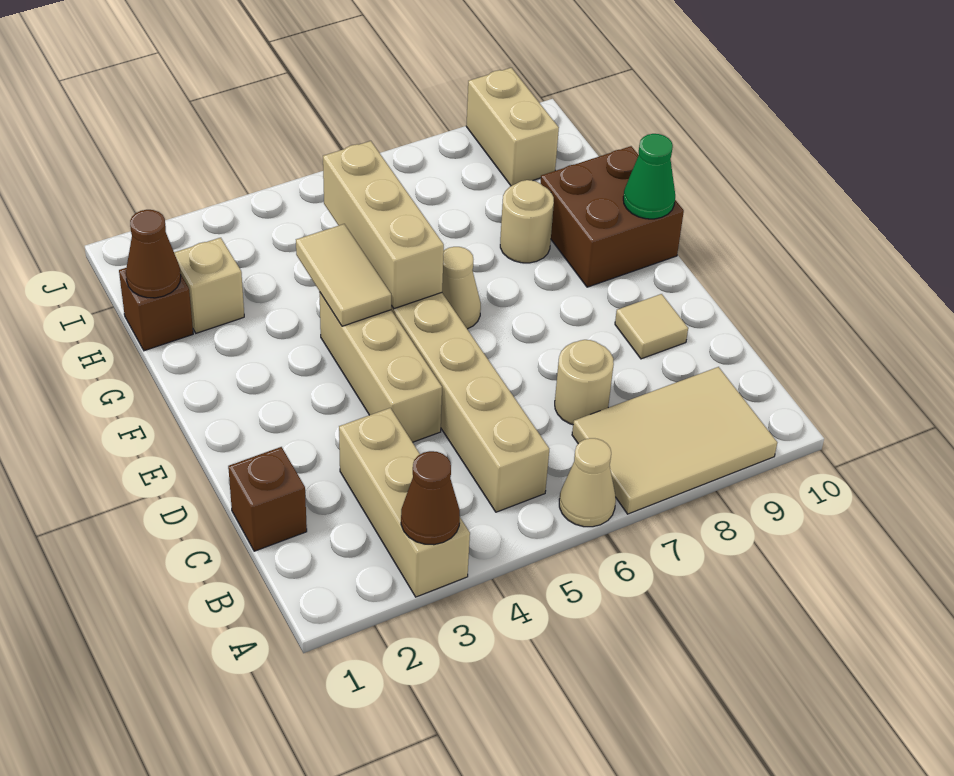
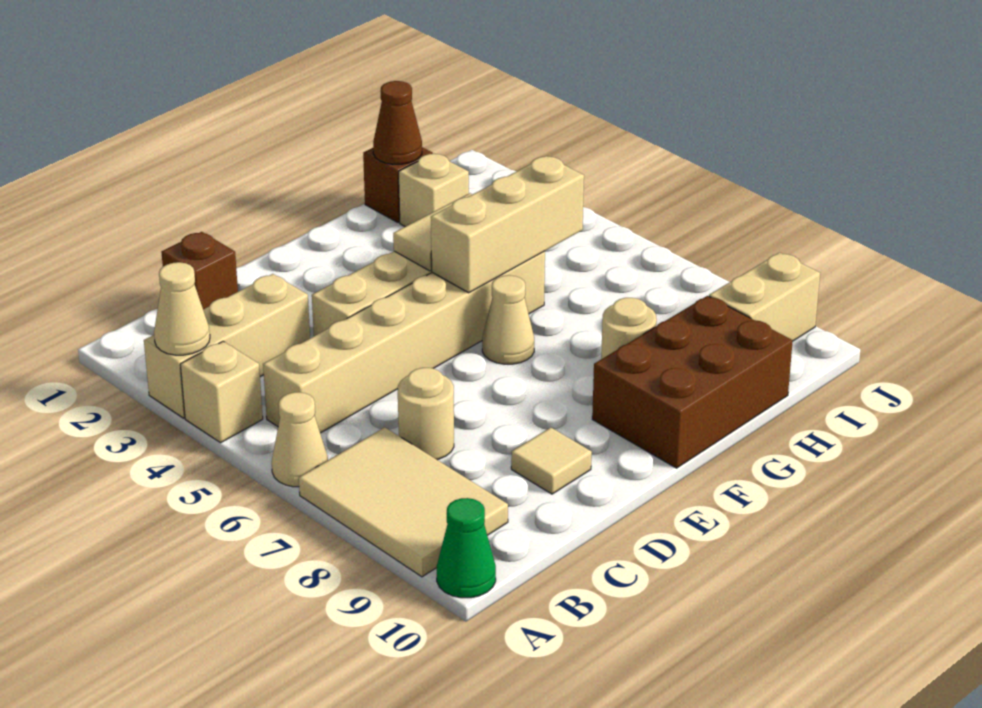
brown cone A3 level 2 -> tan cone A3 level 2
none -> tan brick A4 level 1
brown brick F9:G10 level 1 -> brown brick F9:H10 level 1
green cone F10 level 2 -> green cone A10 level 1

